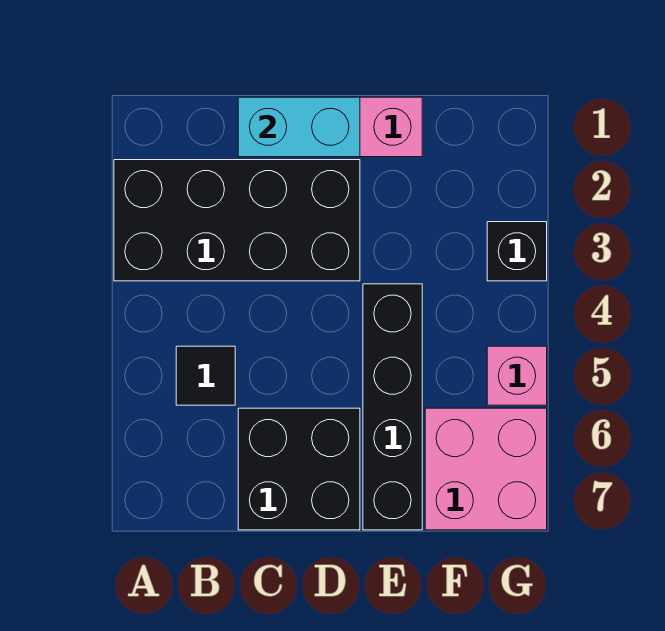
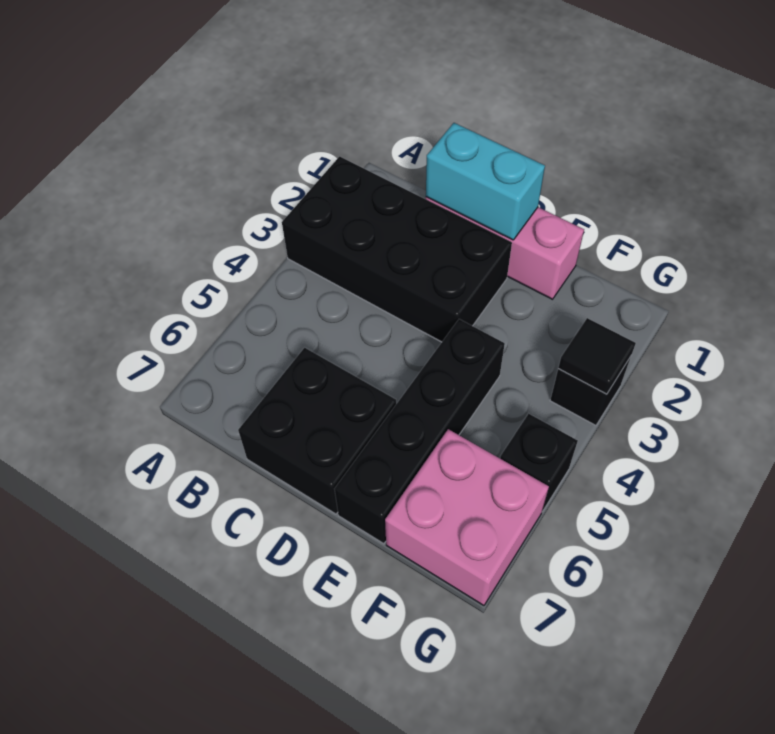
black tile B5 level 1 -> black tile G3 level 2
pink brick G5 level 1 -> black brick G5 level 1

